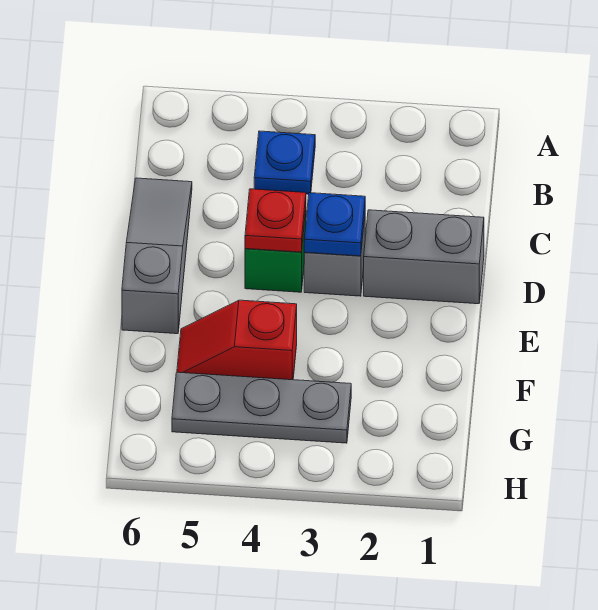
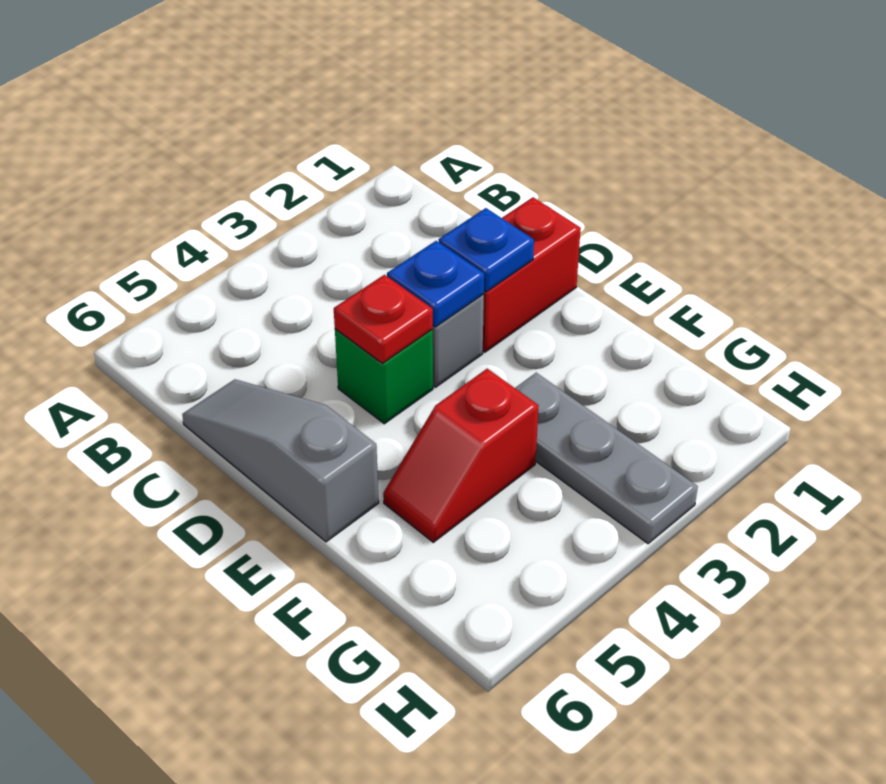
blue plate B4 level 1 -> blue plate D2 level 2
grey brick D1:D2 level 1 -> red brick D1:D2 level 1
grey plate G3:G5 level 1 -> grey plate F3:H3 level 1

